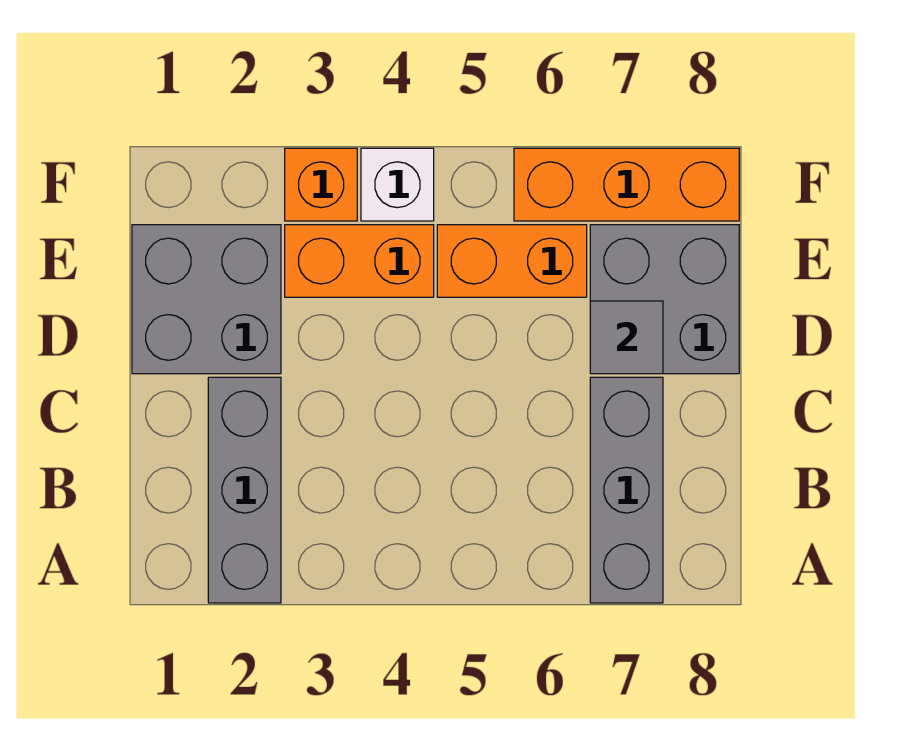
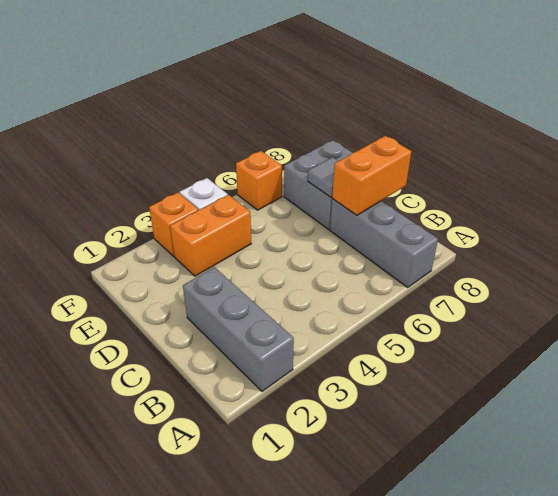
grey brick D1:E2 level 1 -> none
orange brick E5:E6 level 1 -> orange brick C7:C8 level 2
orange brick F6:F8 level 1 -> orange brick F6 level 1

